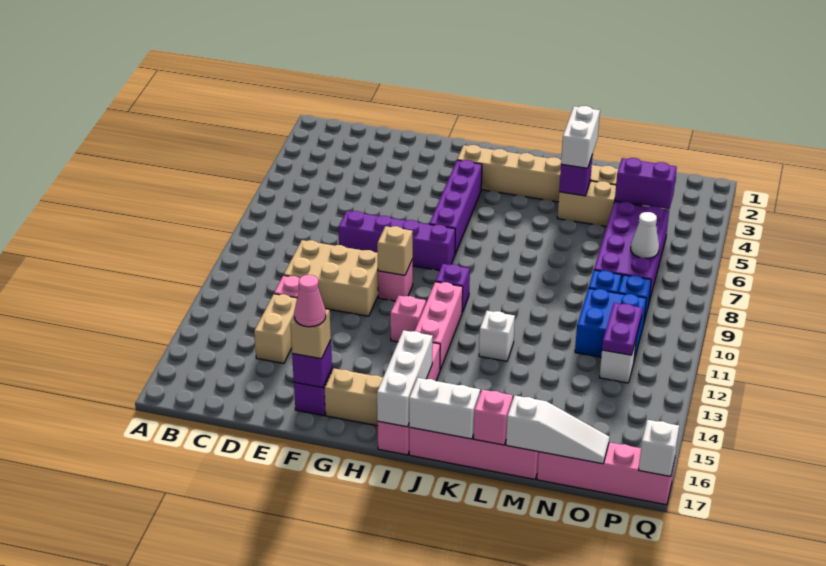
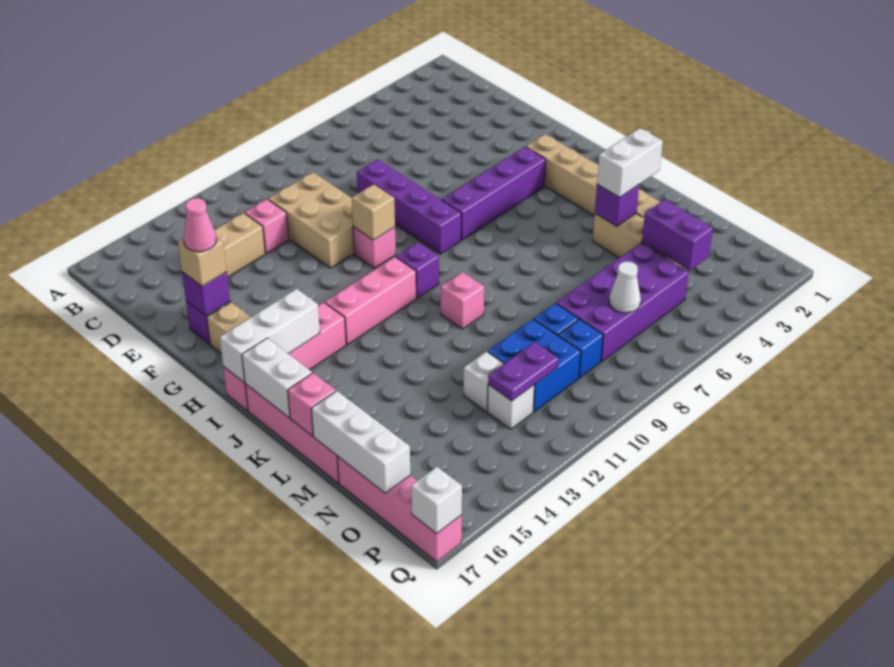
pink brick H12 level 1 -> pink brick K10 level 1
white brick K12 level 1 -> white brick N12 level 1
white slope M17:O17 level 2 top M -> white brick M17:O17 level 2

